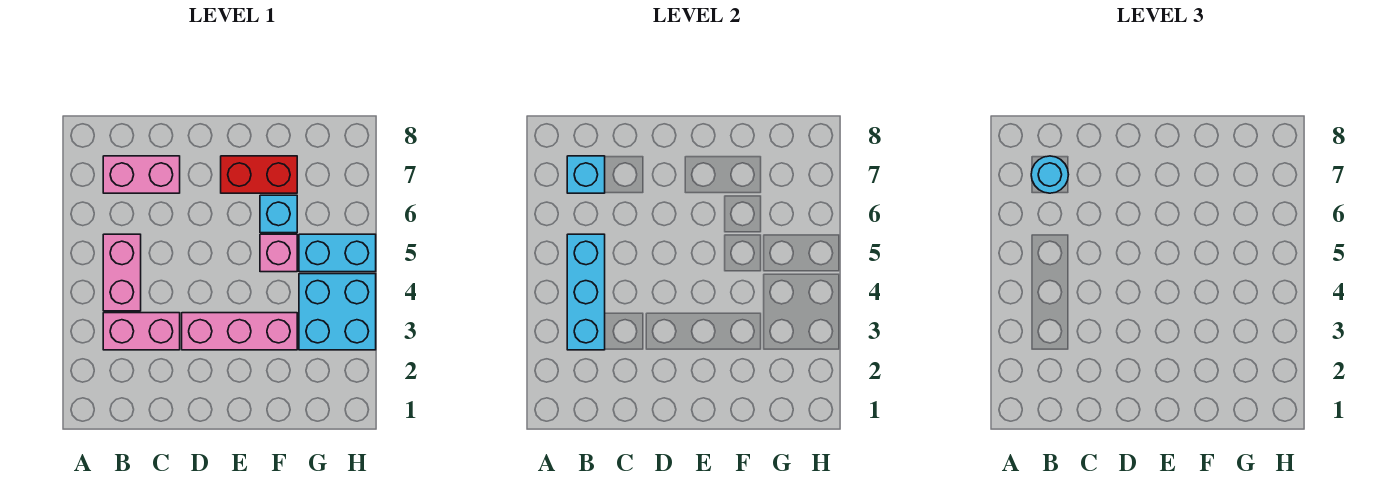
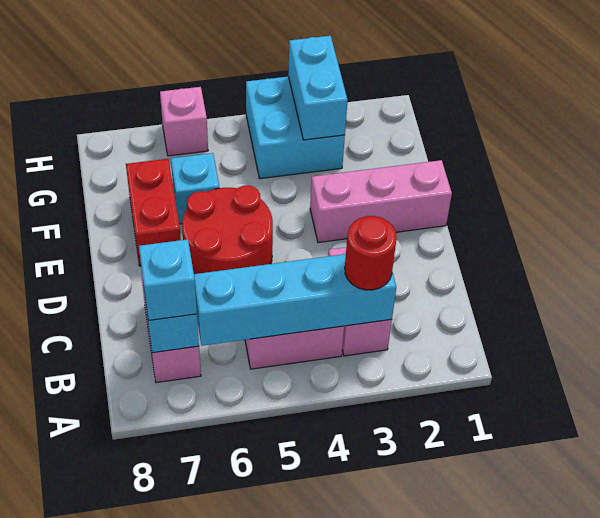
cyan brick B3:B5 level 2 -> cyan brick B3:B6 level 2
none -> red round brick B3 level 3
cyan round brick B7 level 3 -> cyan brick B7 level 3
pink brick D3:F3 level 1 -> pink brick E1:E3 level 1
none -> red round brick D5:E6 level 1
pink brick F5 level 1 -> pink brick H6 level 1
cyan brick G5:H5 level 1 -> cyan brick G3:H3 level 2

